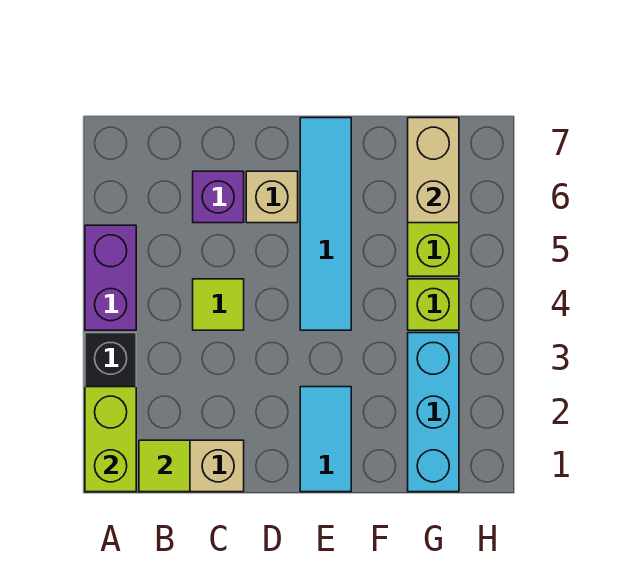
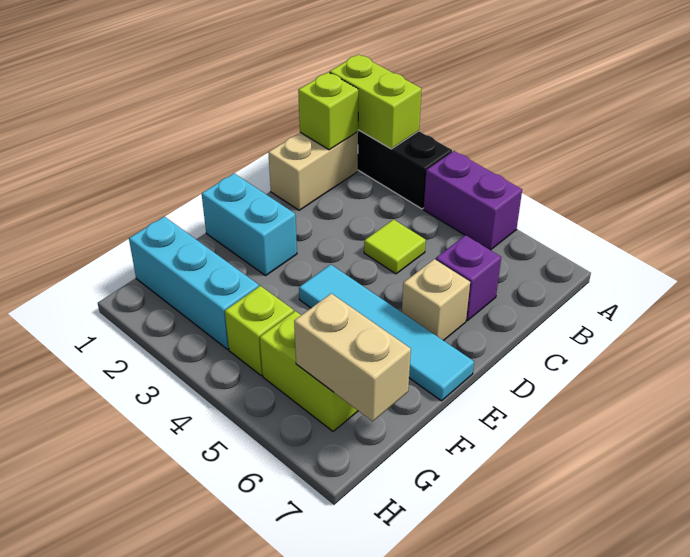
lime tile B1 level 2 -> lime brick B1 level 2
cyan tile E1:E2 level 1 -> cyan brick E1:E2 level 1

